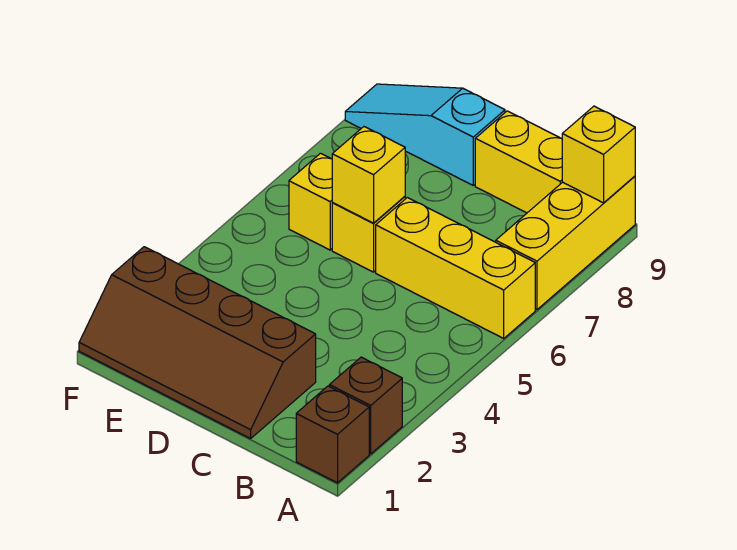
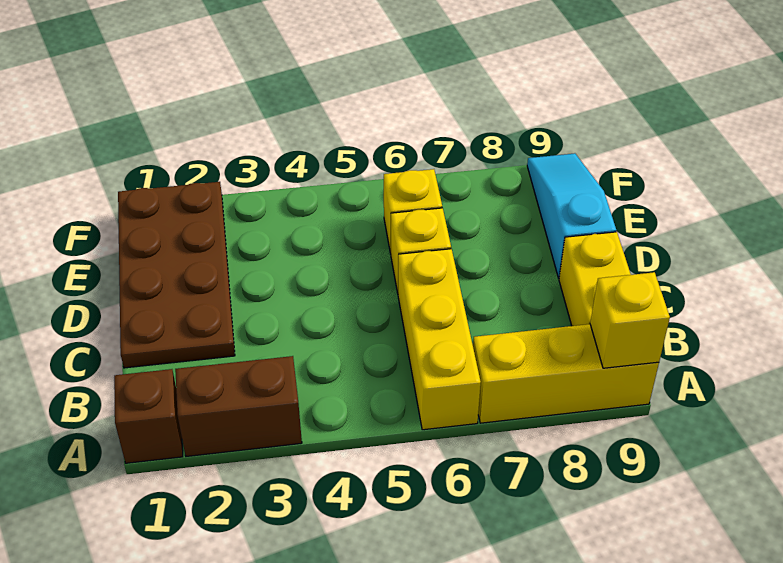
brown brick A2 level 1 -> brown brick A2:A3 level 1
brown slope C1:F2 level 1 top 2 -> brown plate C1:F2 level 1
yellow brick D6 level 2 -> none

